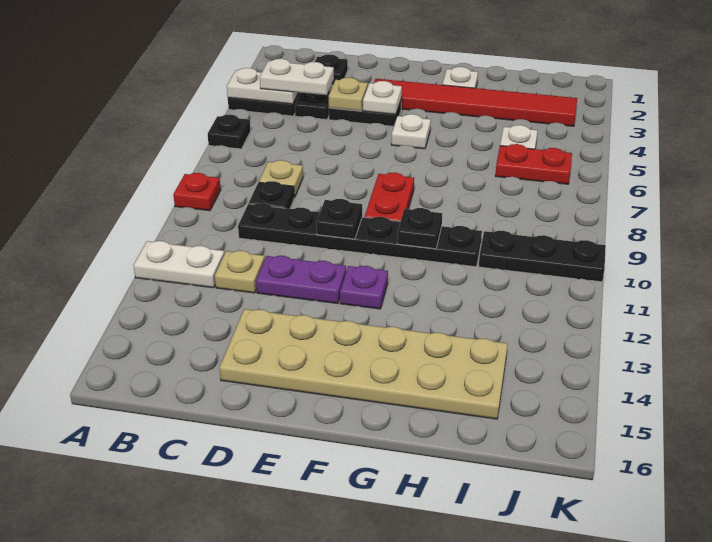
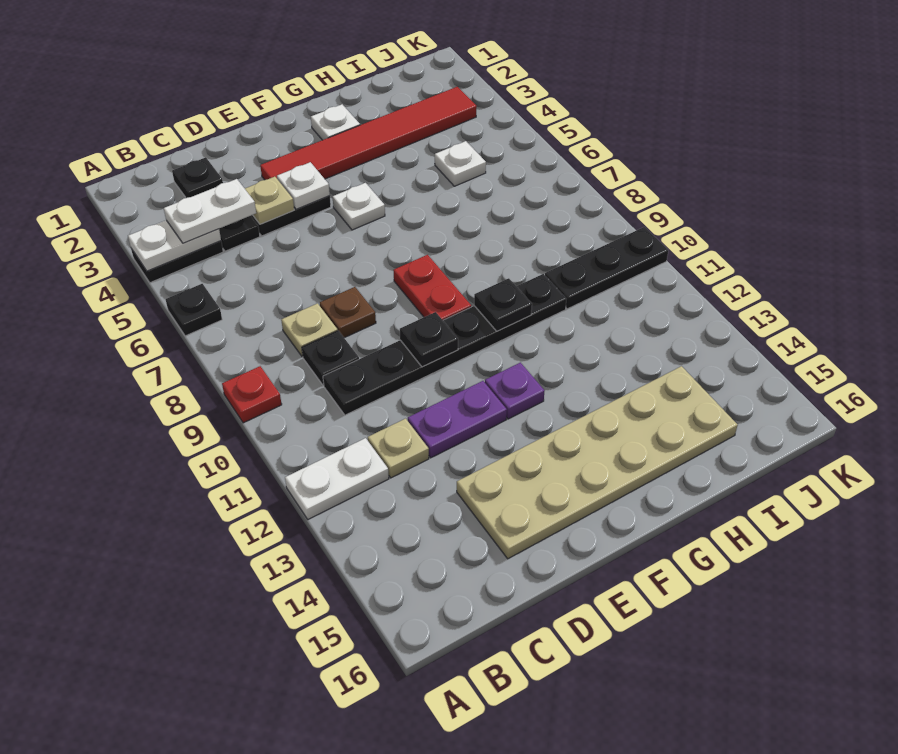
none -> brown plate D8 level 1
red plate I6:J6 level 1 -> none

